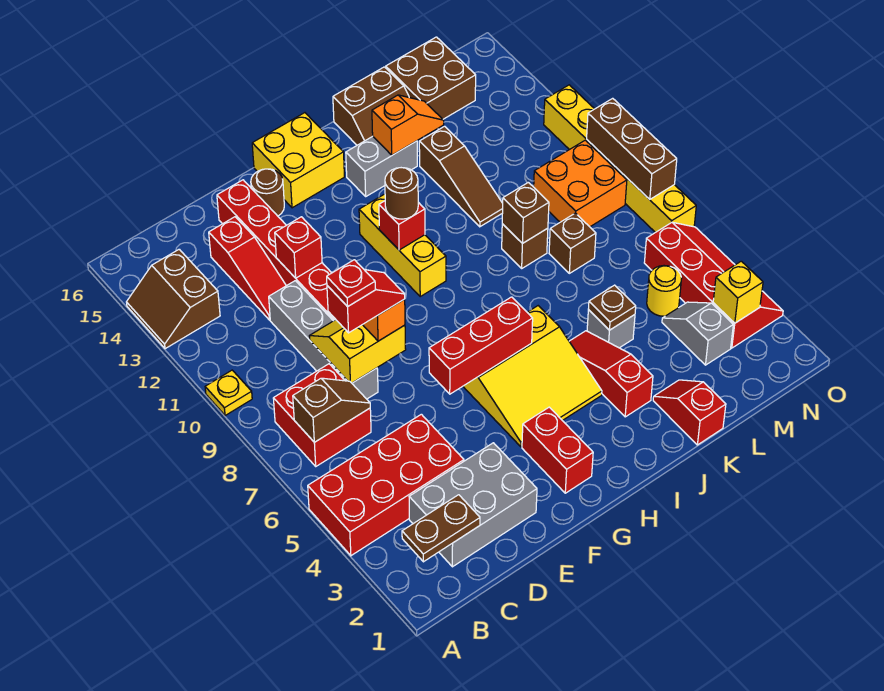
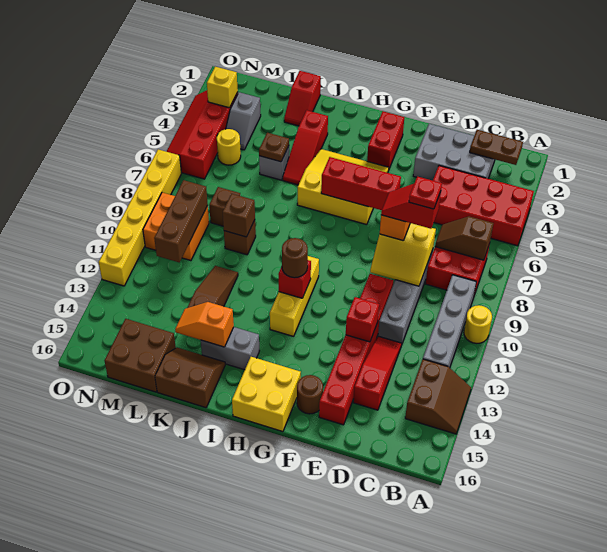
yellow plate A10 level 1 -> yellow round brick A10 level 1
none -> grey brick B9:B12 level 1
brown brick O8:O10 level 2 -> brown brick M9:M11 level 2

